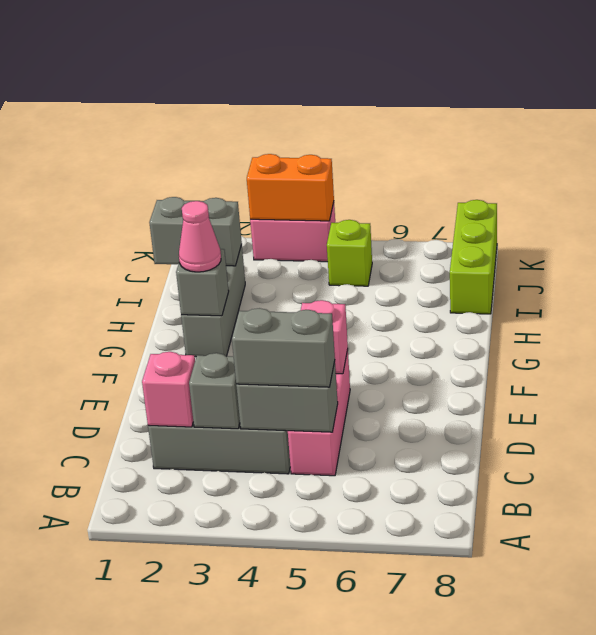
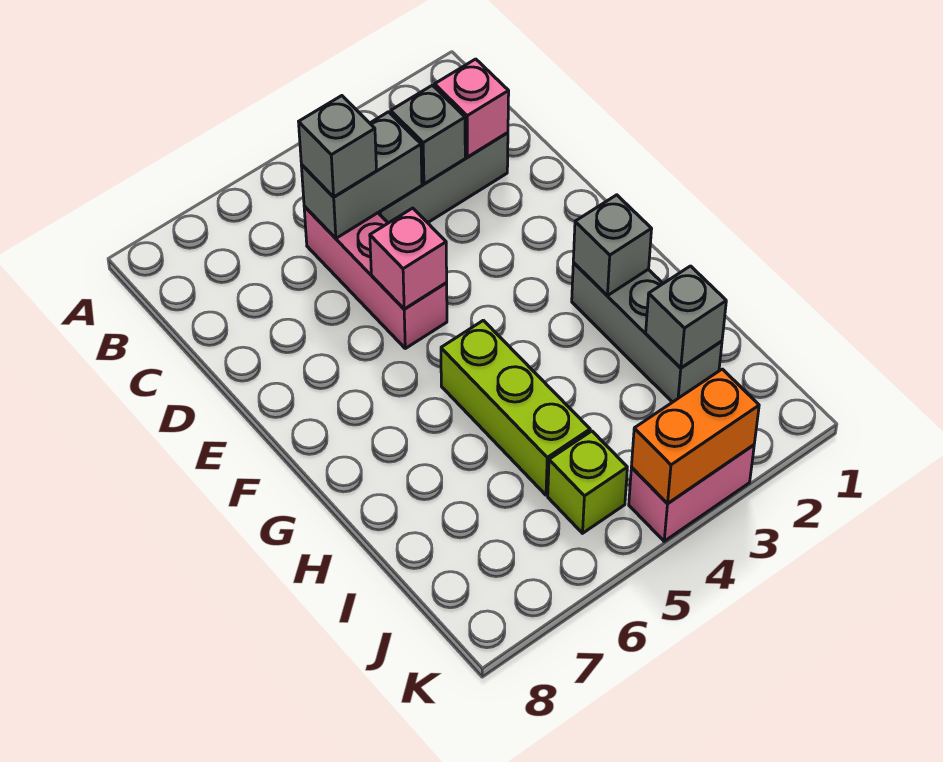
grey brick C4:C5 level 3 -> grey brick C5 level 3
pink cone G2 level 3 -> none
grey brick I1:I2 level 2 -> grey brick I2 level 2
lime brick I8:K8 level 1 -> lime brick G5:I5 level 1

